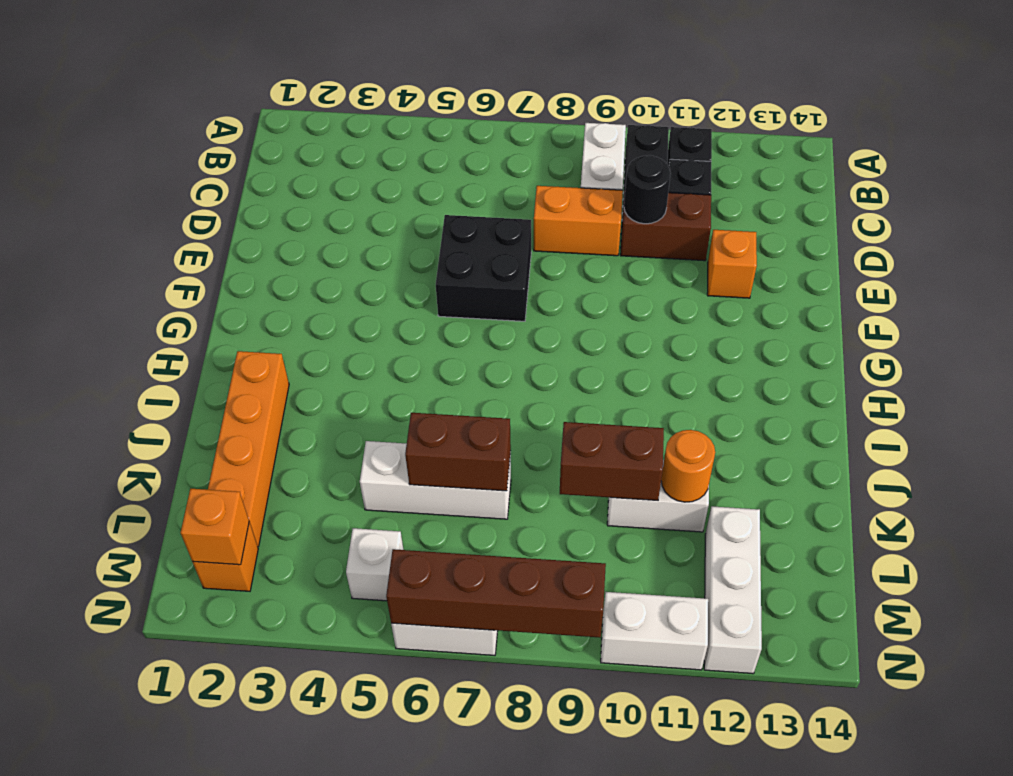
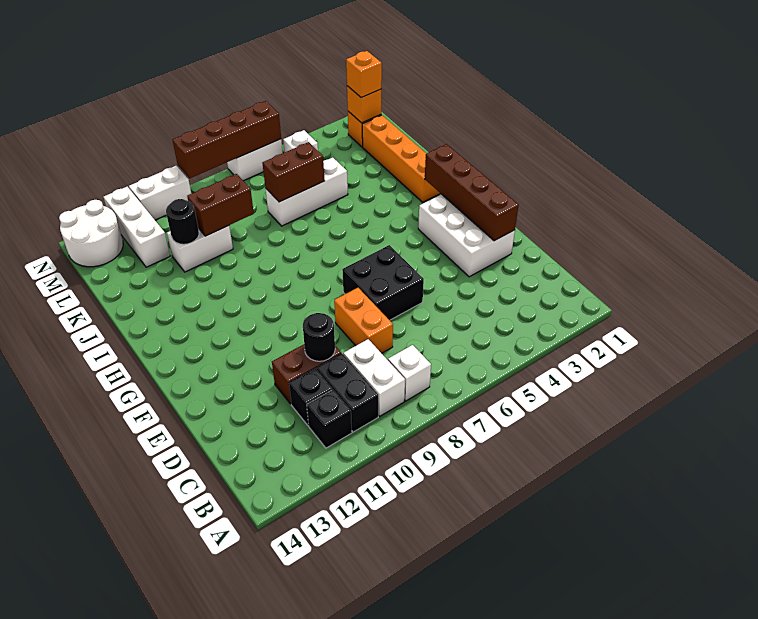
none -> white brick B8 level 1
orange brick D8:D9 level 1 -> orange brick D8:E8 level 1
none -> white brick E2:G3 level 1
none -> brown brick E2:H2 level 2
orange brick E12 level 1 -> orange brick M2 level 3
orange round brick K11 level 2 -> black round brick K11 level 2
none -> white round brick M13:N14 level 1

